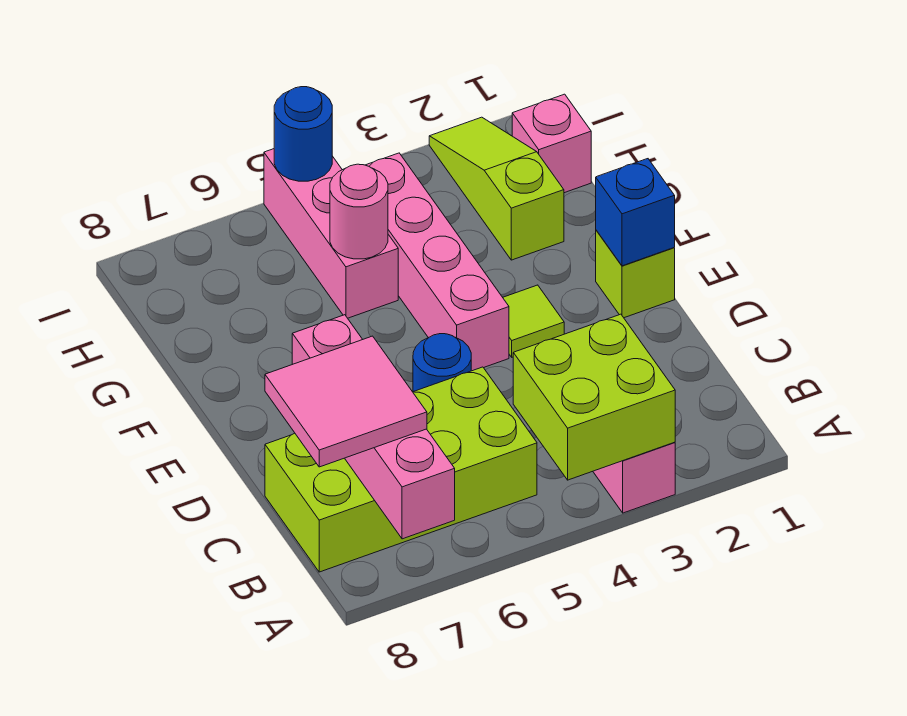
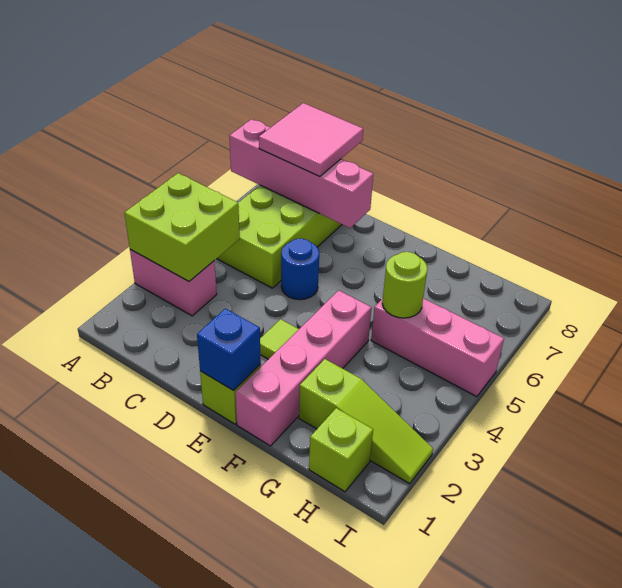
pink brick E4:H4 level 1 -> pink brick F1:F4 level 1
pink round brick G5 level 2 -> lime round brick G5 level 2
pink brick H1 level 1 -> lime brick H1 level 1
blue round brick I5 level 2 -> none

